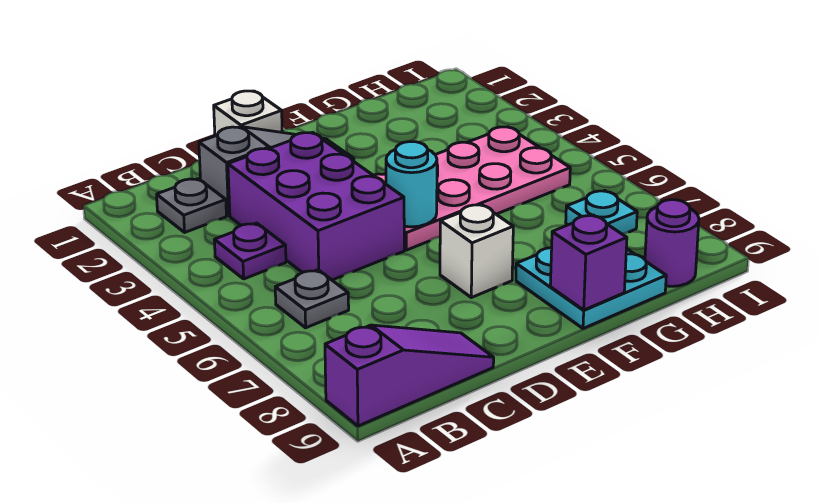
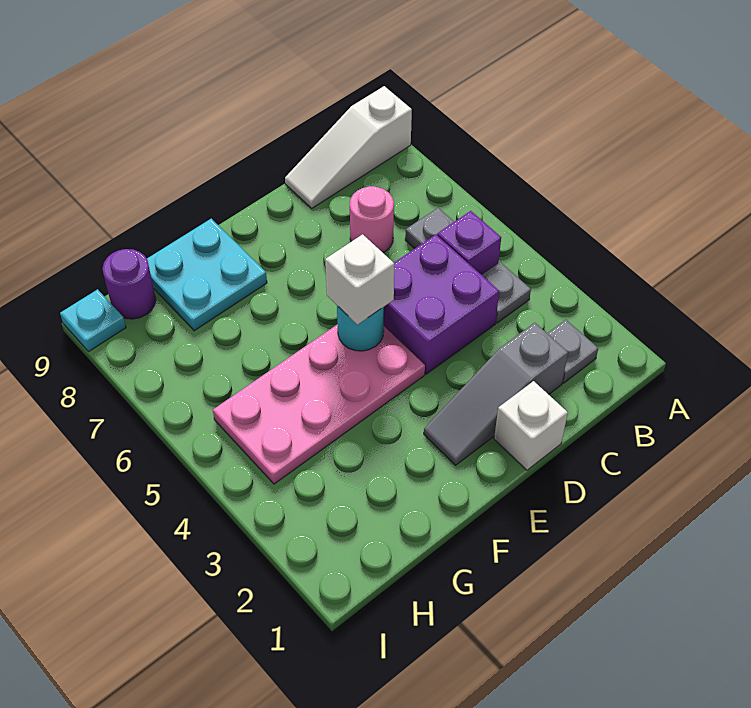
purple slope A9:C9 level 1 top A -> white slope A9:C9 level 1 top A
purple plate B4 level 1 -> grey plate B4 level 1
purple brick C3:D5 level 1 -> purple brick C4:D5 level 1
none -> pink round brick C7 level 1
white brick E7 level 1 -> white brick E5 level 3
purple brick F9 level 2 -> purple brick B5 level 1
cyan plate H7 level 1 -> cyan plate I9 level 1

